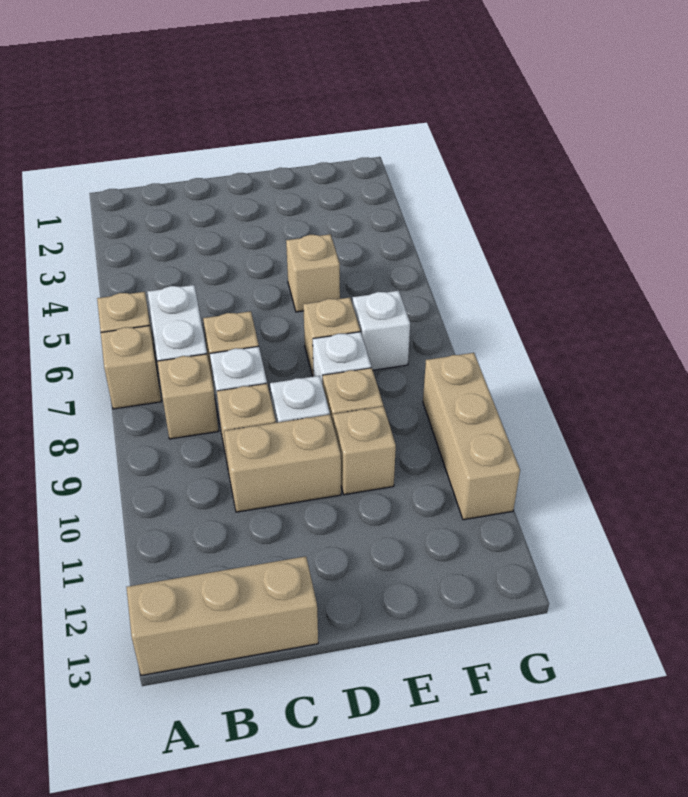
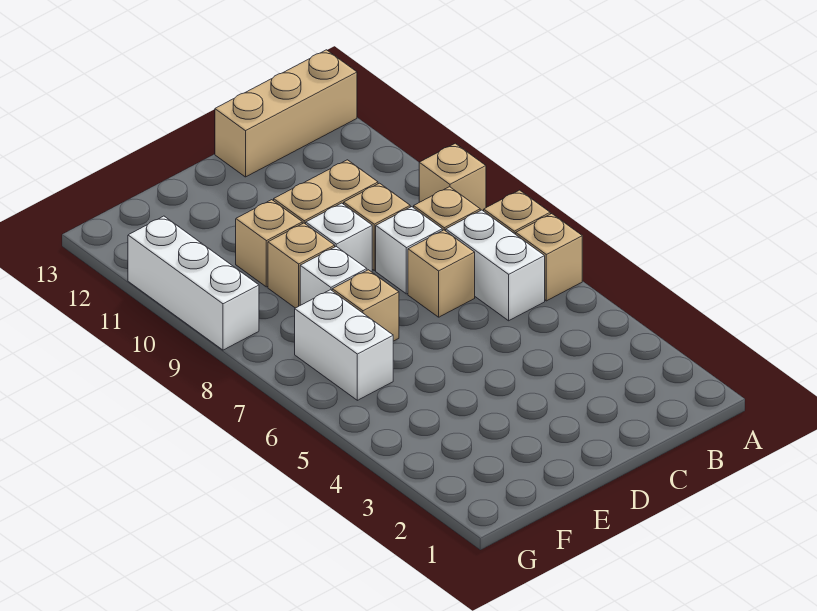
tan brick E5 level 1 -> tan brick A9 level 1
white brick F7 level 1 -> white brick F6:F7 level 1
tan brick G9:G11 level 1 -> white brick G9:G11 level 1

